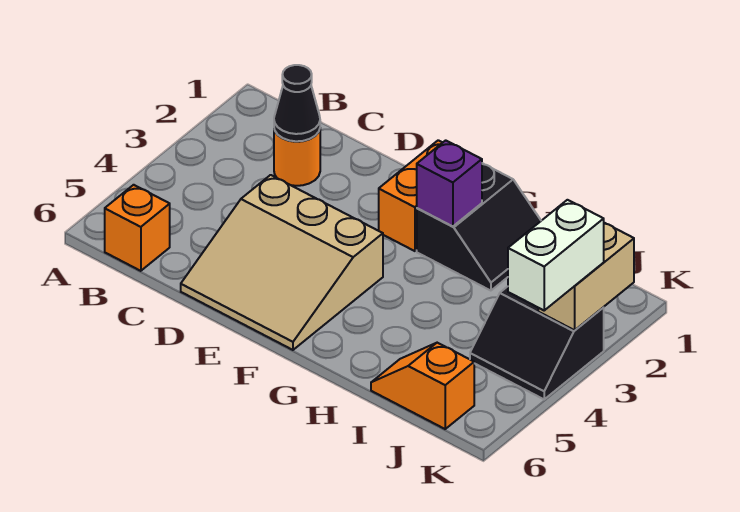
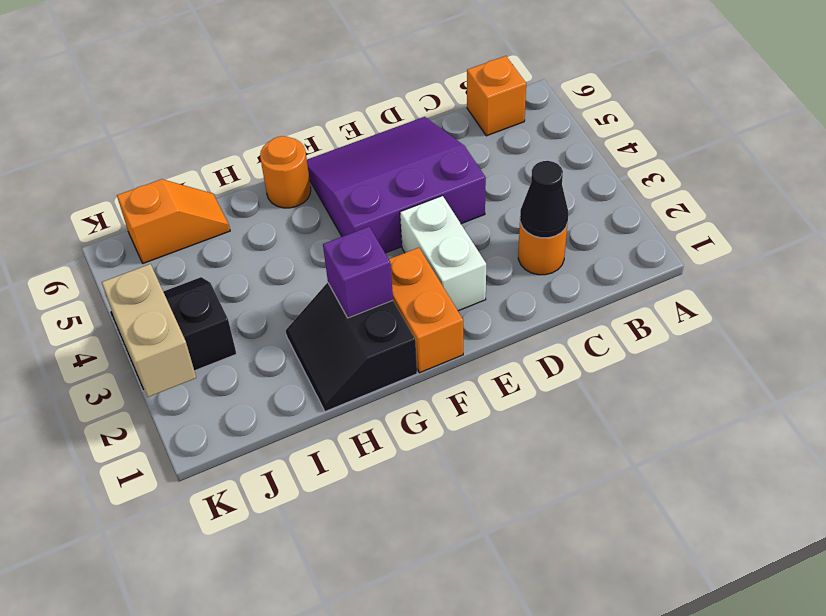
tan slope D4:F6 level 1 top 4 -> purple slope D4:F6 level 1 top 4
none -> orange round brick G6 level 1
white brick K3:K4 level 3 -> white brick E2:E3 level 1

